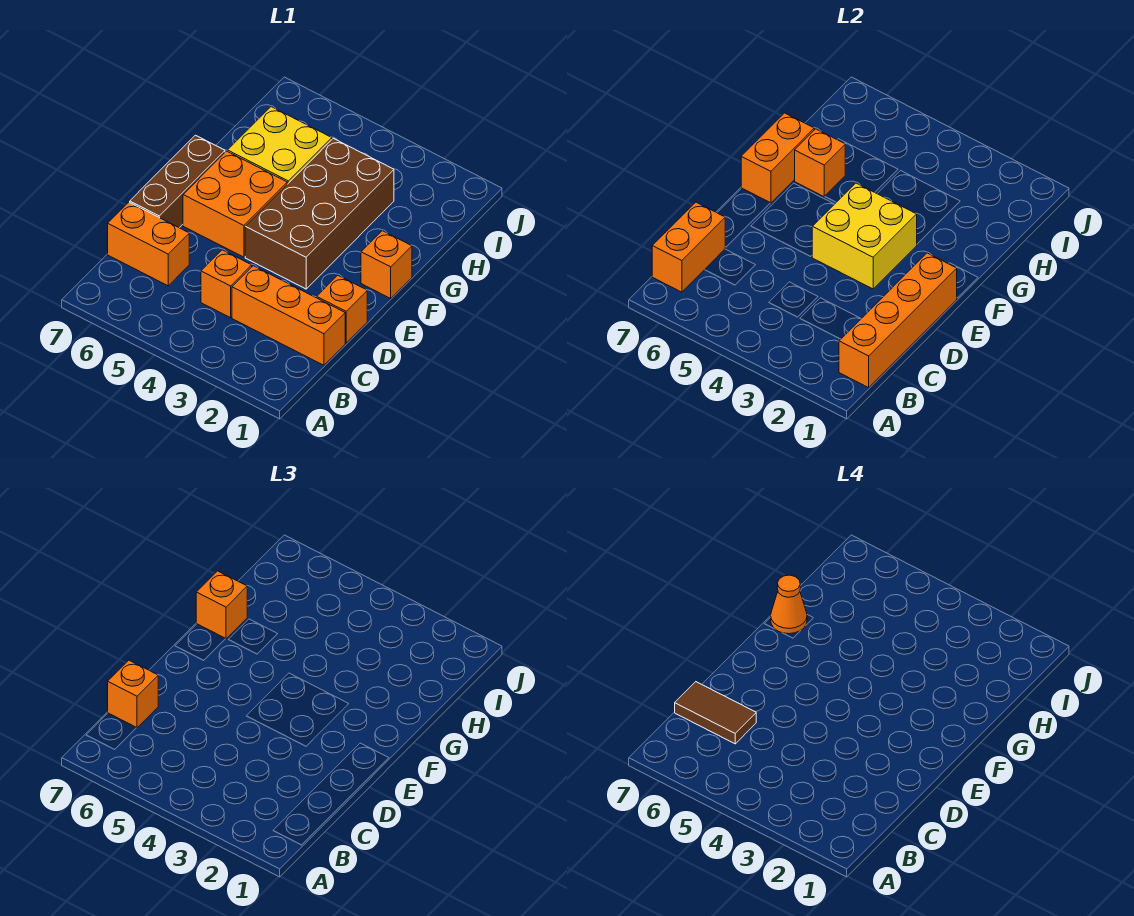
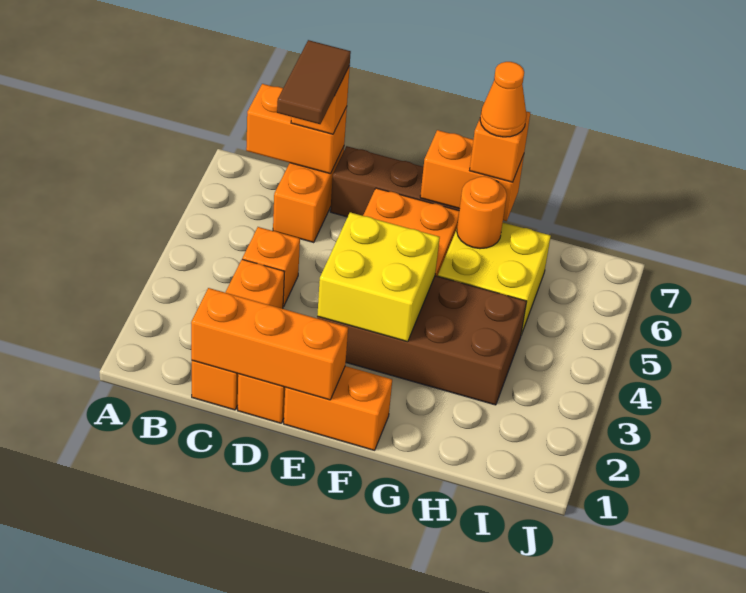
orange brick B1:E1 level 2 -> orange brick C1:E1 level 2
orange brick F1 level 1 -> orange brick E1:F1 level 1
orange brick G6 level 2 -> orange round brick G6 level 2

